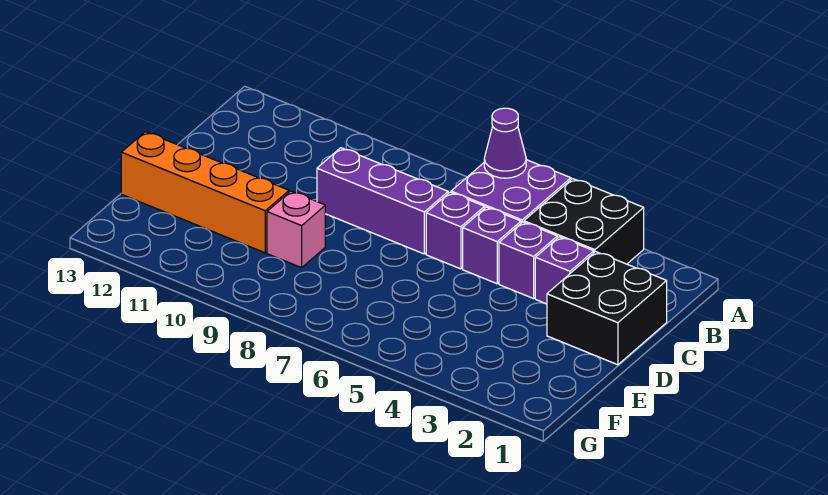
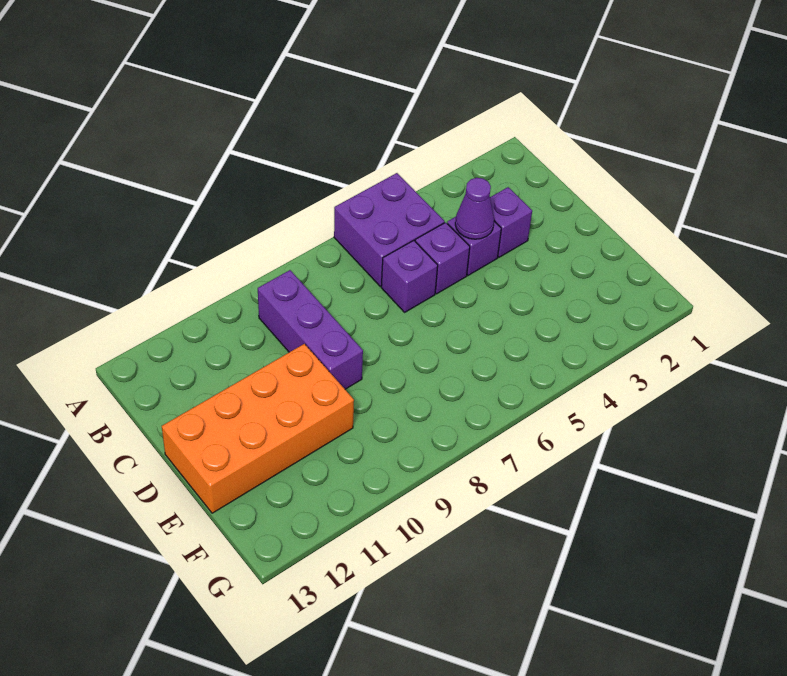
black brick A3:B4 level 1 -> none
purple cone A6 level 2 -> purple cone C4 level 2
black brick C1:D2 level 1 -> none
purple brick C7:C9 level 1 -> purple brick B9:D9 level 1
pink brick E9 level 1 -> none
orange brick E10:E13 level 1 -> orange brick D10:E13 level 1

